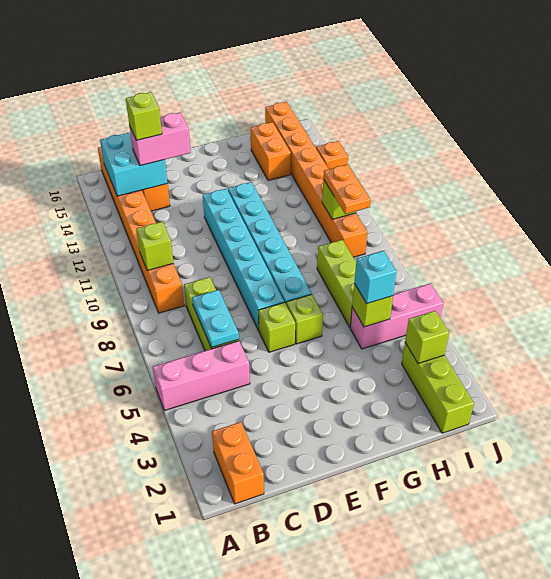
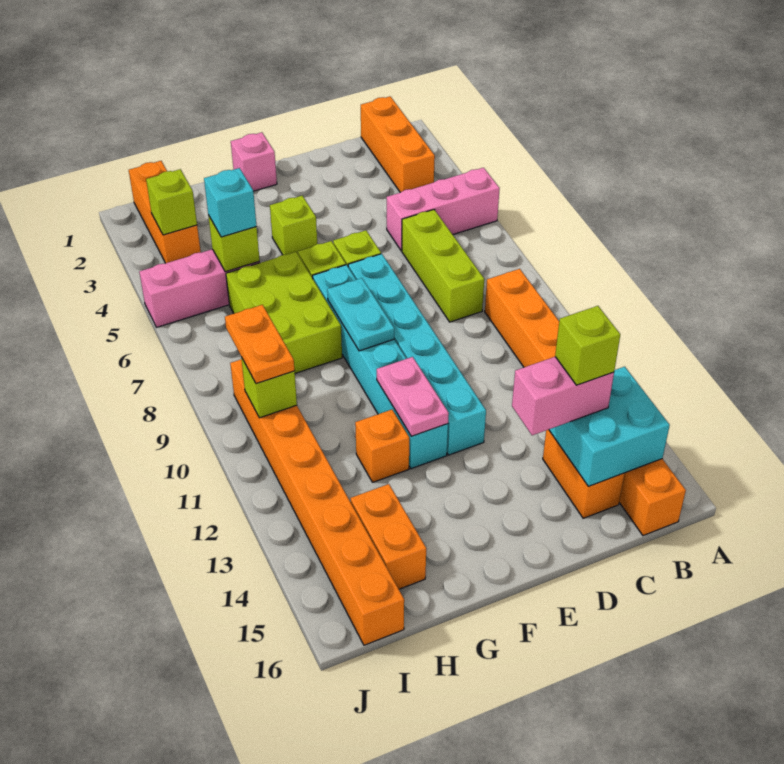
orange brick B1:B2 level 1 -> orange brick B1:B3 level 1
lime brick B10 level 2 -> lime brick F4 level 1
cyan plate C6:C7 level 2 -> cyan plate F8:F9 level 2
none -> pink brick F1 level 1
none -> pink plate F11:F12 level 2
lime brick H6:H8 level 1 -> lime brick G6:H8 level 1
lime brick I1:I3 level 1 -> orange brick I1:I3 level 1
orange brick J13 level 1 -> orange brick G12 level 1

